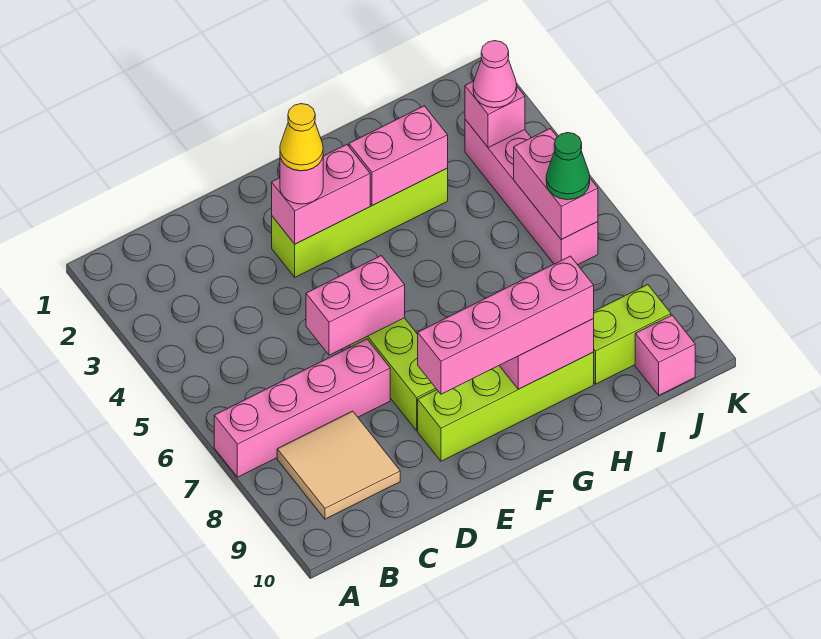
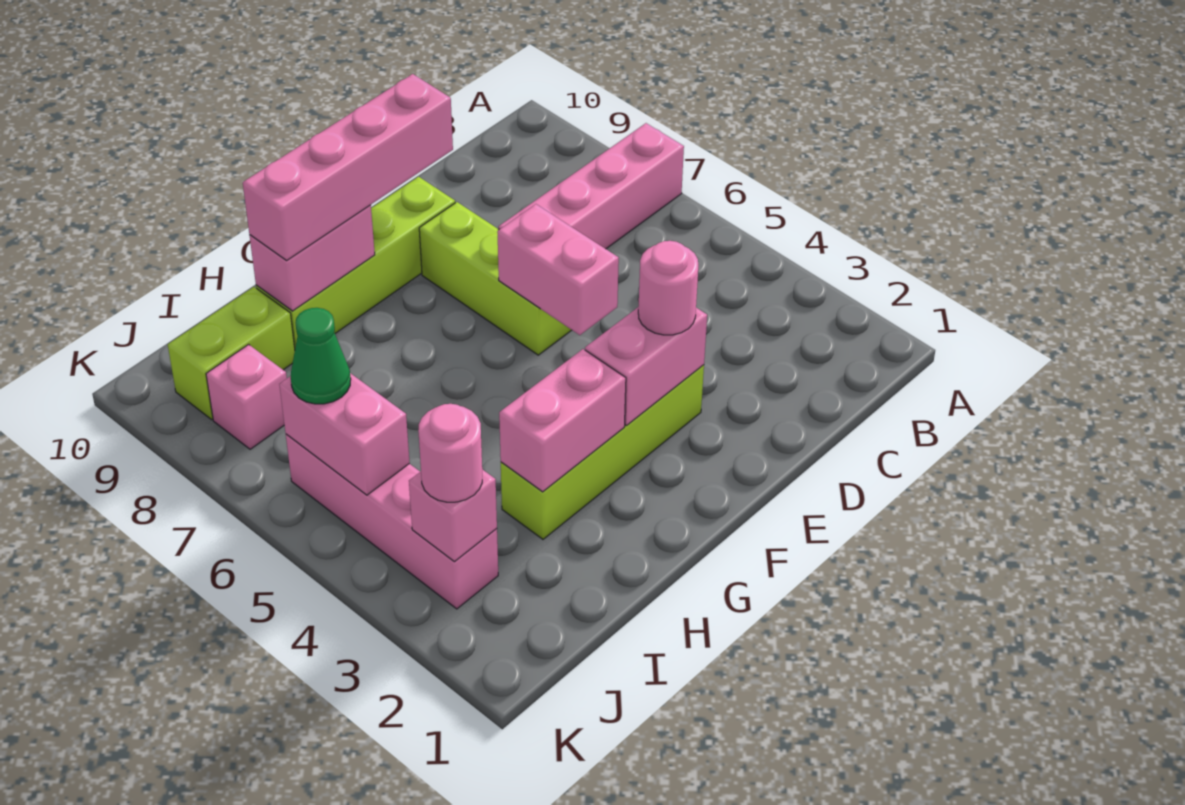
tan tile B8:C9 level 1 -> none
pink brick D6:E6 level 2 -> pink brick E5:E6 level 2
yellow cone E3 level 4 -> none
pink cone J3 level 3 -> pink round brick J3 level 3
pink brick J10 level 1 -> pink brick J8 level 1

